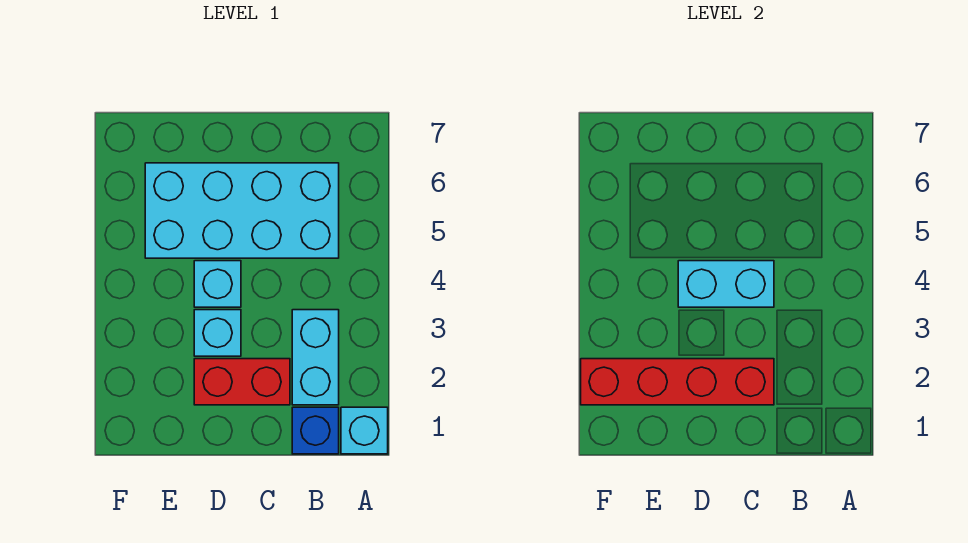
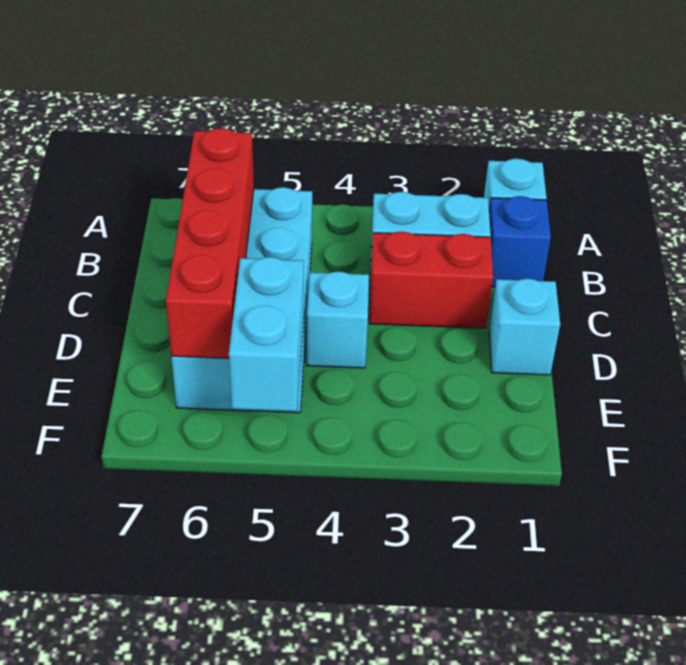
red brick C2:D2 level 1 -> red brick C2:C3 level 1
red brick C2:F2 level 2 -> red brick B6:E6 level 2
cyan brick C4:D4 level 2 -> cyan brick E5:F5 level 2
cyan brick D3 level 1 -> cyan brick D1 level 1

